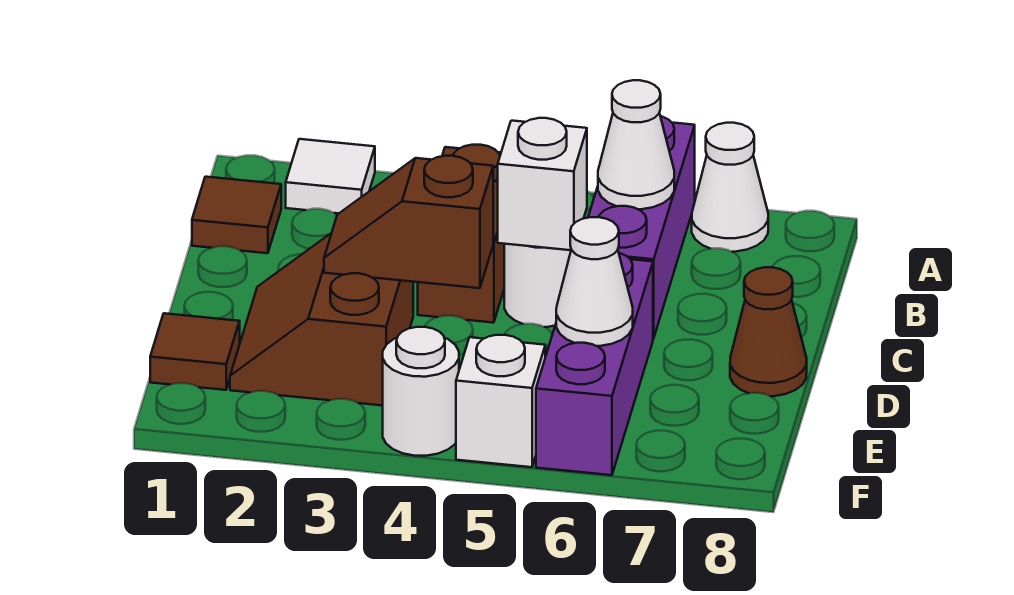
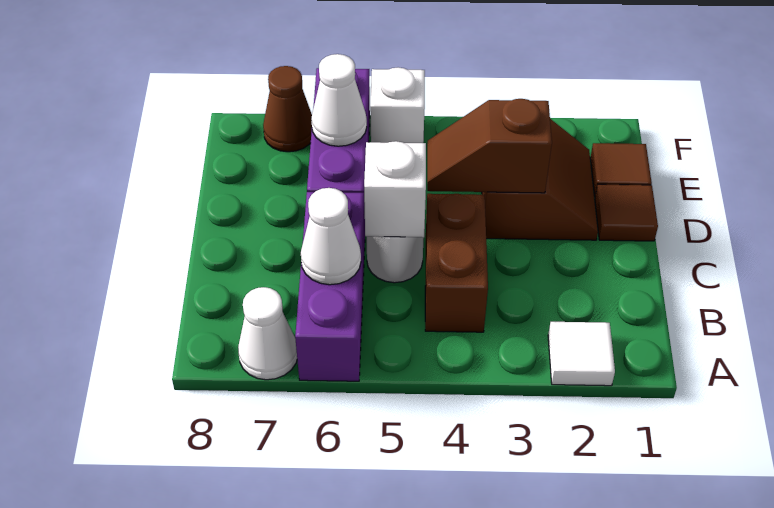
brown tile B1 level 1 -> brown tile D1 level 1
brown slope D3:D4 level 2 top 4 -> brown slope D3:D4 level 2 top 3
brown cone D8 level 1 -> brown cone F7 level 1
white round brick F4 level 1 -> none

